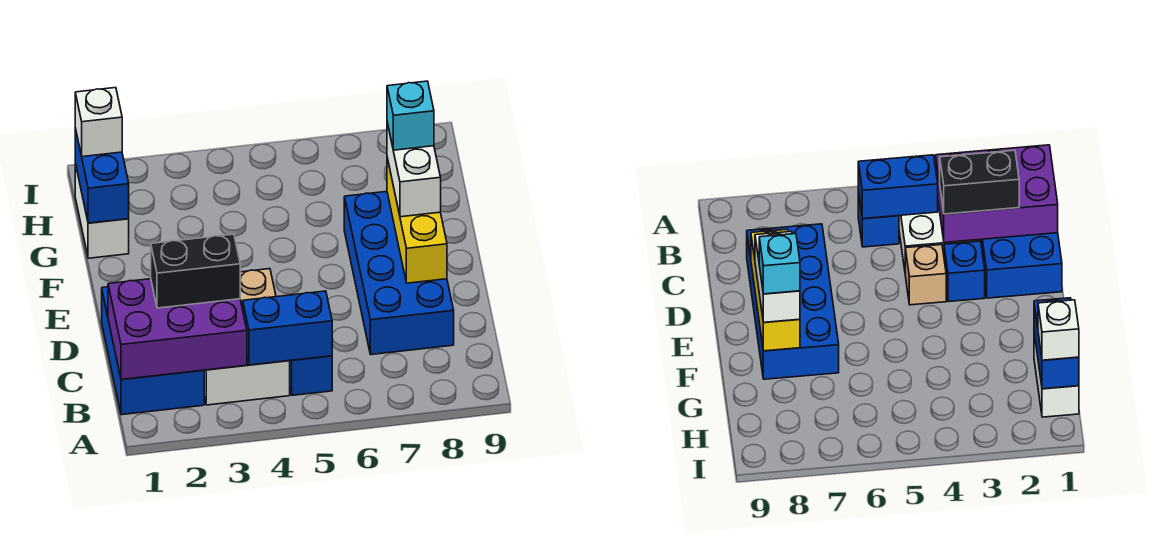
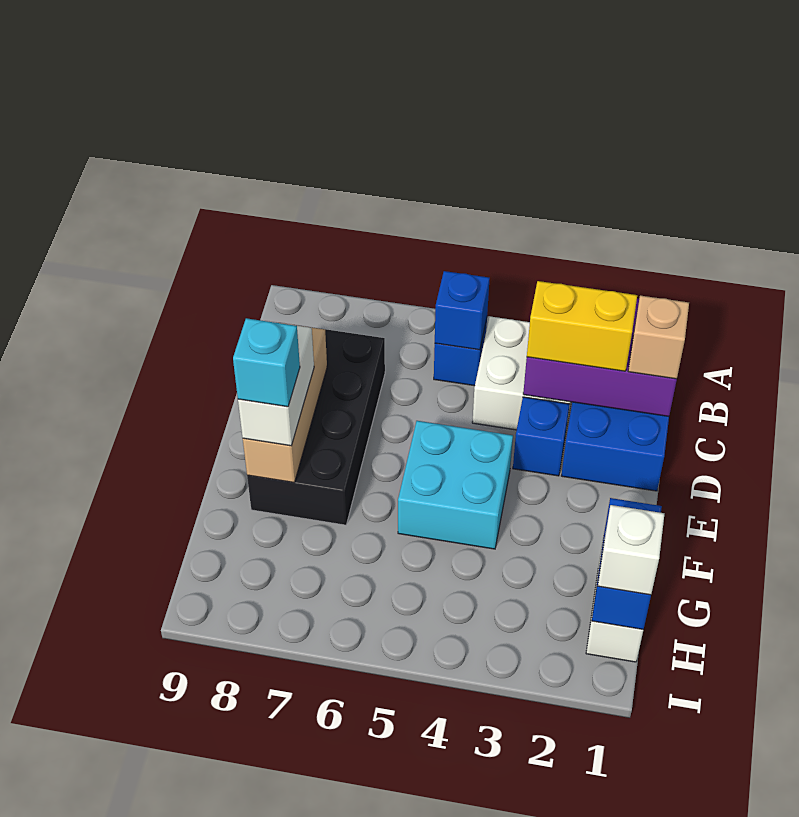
blue brick B4:B5 level 2 -> blue brick B5 level 2
black brick C2:C3 level 3 -> yellow brick C2:C3 level 3
blue brick C7:F8 level 1 -> black brick C7:F8 level 1
tan brick D4 level 1 -> tan brick C1 level 3
yellow brick D8:F8 level 2 -> tan brick D8:F8 level 2
none -> cyan brick E4:F5 level 1

